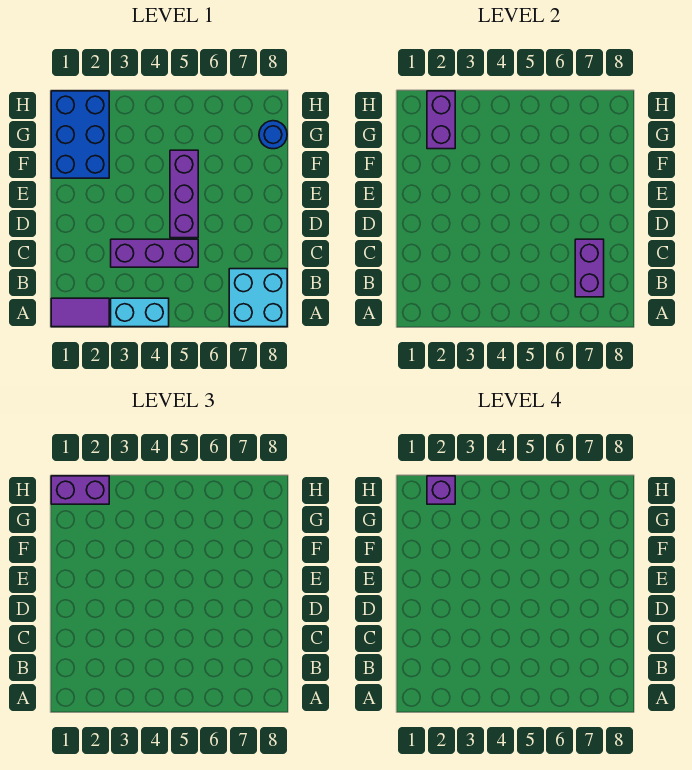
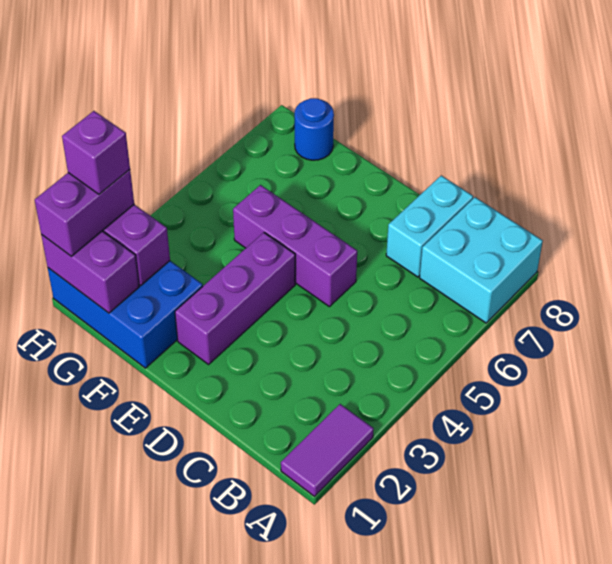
cyan brick A3:A4 level 1 -> cyan brick C7:C8 level 1
purple brick B7:C7 level 2 -> purple brick G1:H1 level 2
purple brick C3:C5 level 1 -> purple brick E2:E4 level 1

